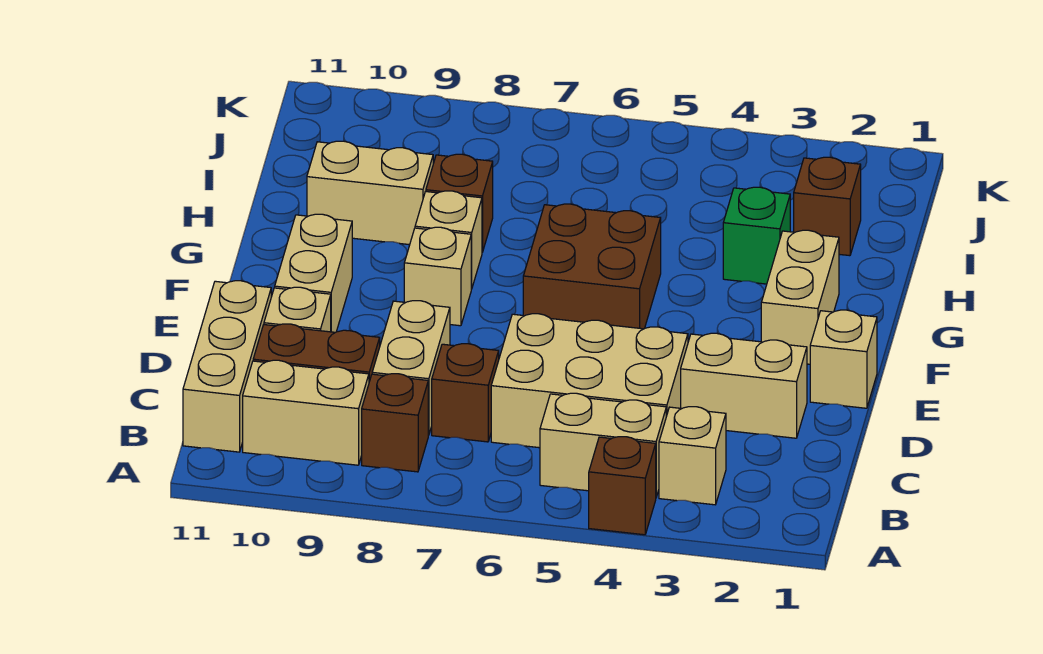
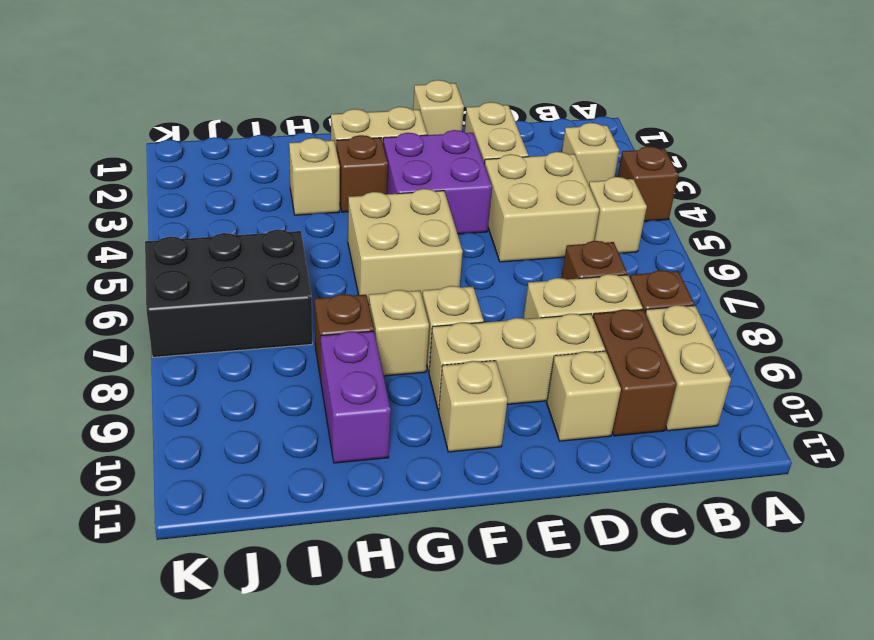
tan brick B4:B5 level 1 -> tan brick B5 level 1
tan brick B11:D11 level 1 -> tan brick D9:F9 level 1
tan brick C4:D6 level 1 -> tan brick C4:D5 level 1
none -> purple brick E3:F4 level 1
tan brick E10:F10 level 1 -> tan brick F10 level 1
brown brick F5:G6 level 1 -> tan brick F5:G6 level 1
green brick H3 level 1 -> tan brick H3 level 1
tan brick H9:H10 level 1 -> purple brick H9:H10 level 1
brown brick I2 level 1 -> brown brick G3 level 1
none -> black brick I6:K7 level 1

